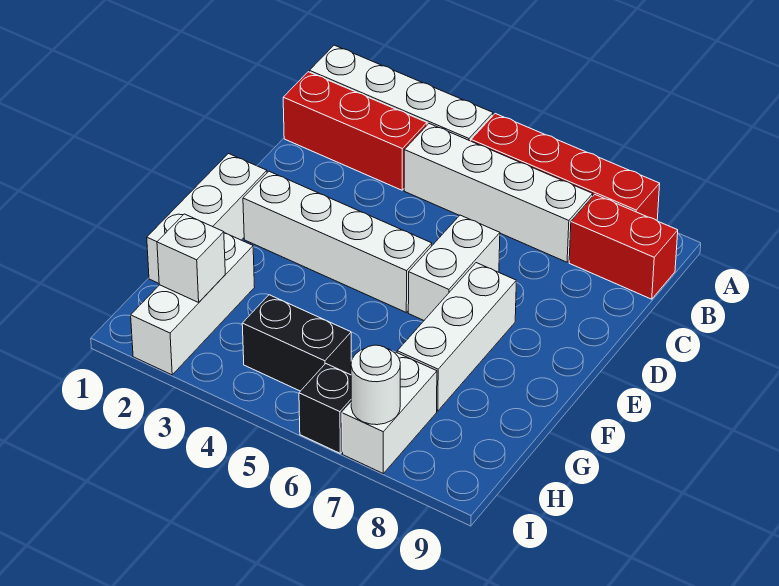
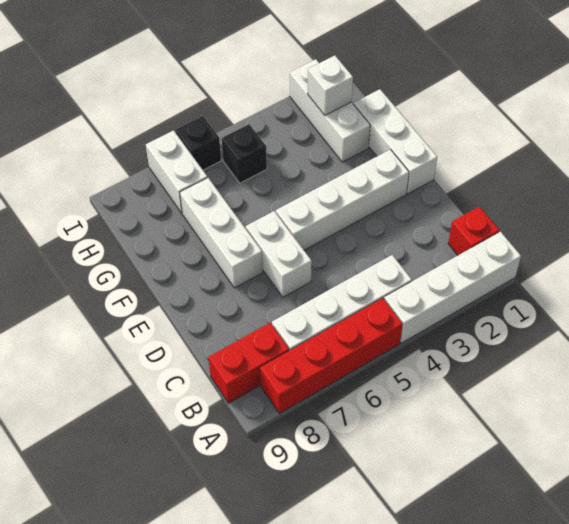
red brick B1:B3 level 1 -> red brick B1 level 1
black brick H4:H5 level 1 -> black brick H5 level 1
white round brick I7 level 2 -> none

